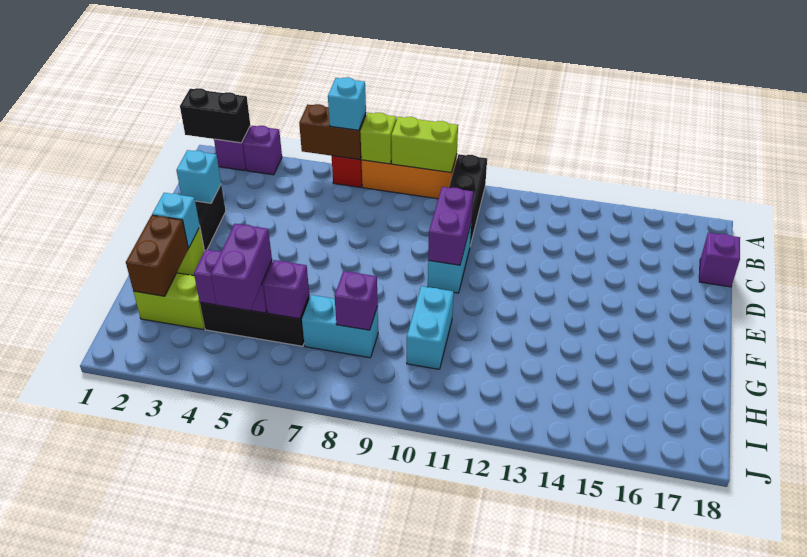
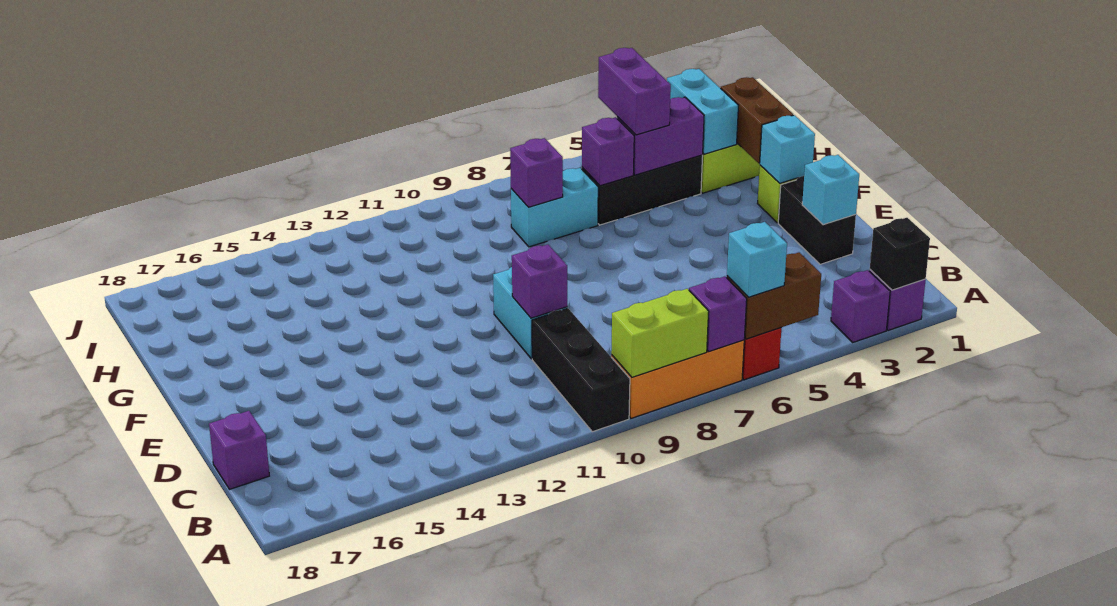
black brick A1:A2 level 2 -> black brick A2 level 2
lime brick A7 level 2 -> purple brick A7 level 2
purple brick D10:E10 level 2 -> purple brick D10 level 2
cyan brick G10:H10 level 1 -> cyan brick H3:I3 level 2

